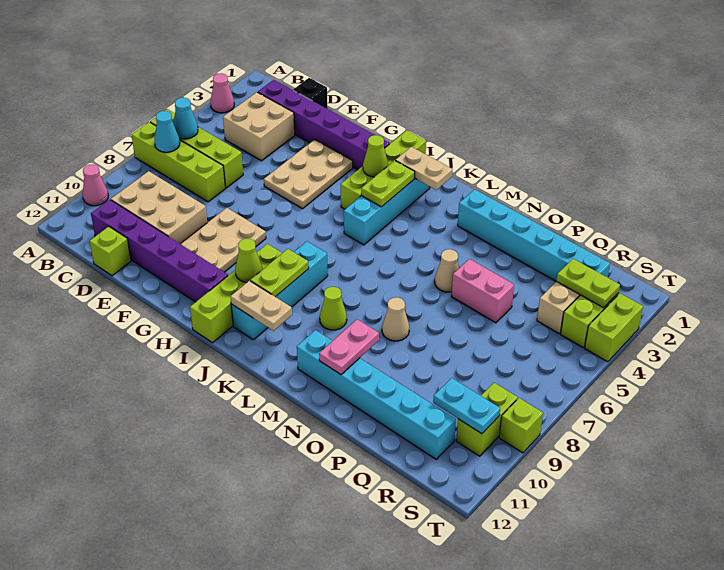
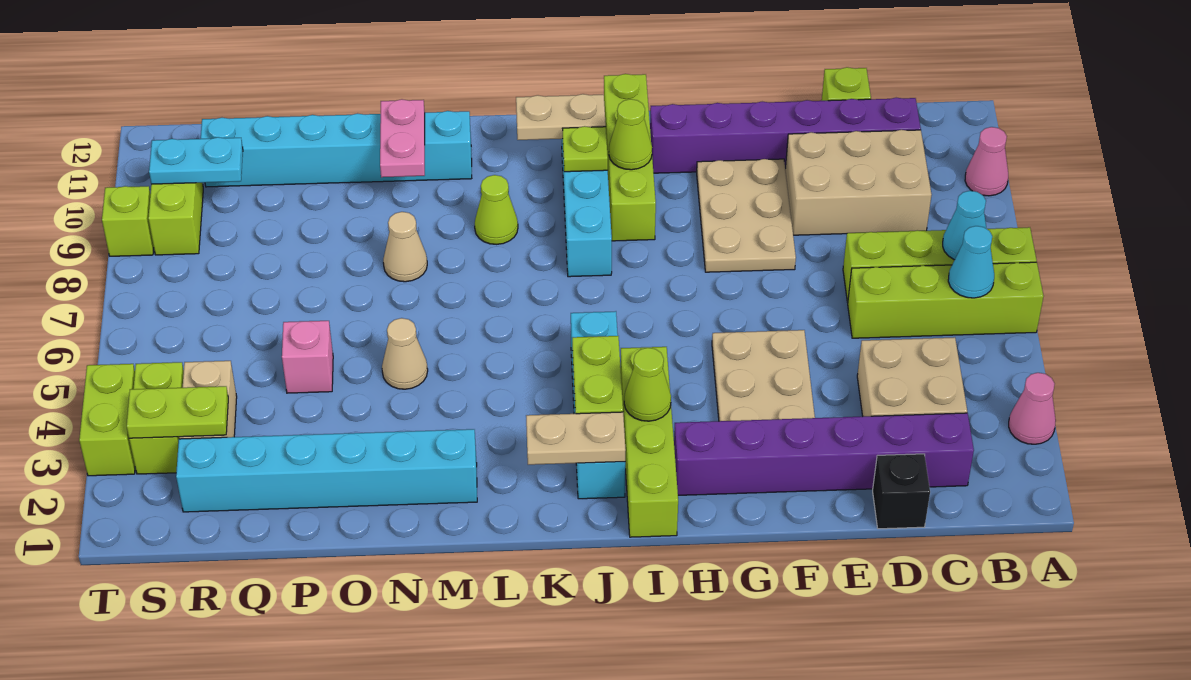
lime plate J9:J10 level 2 -> lime plate J10 level 2
pink brick O5:P5 level 1 -> pink brick P5 level 1

